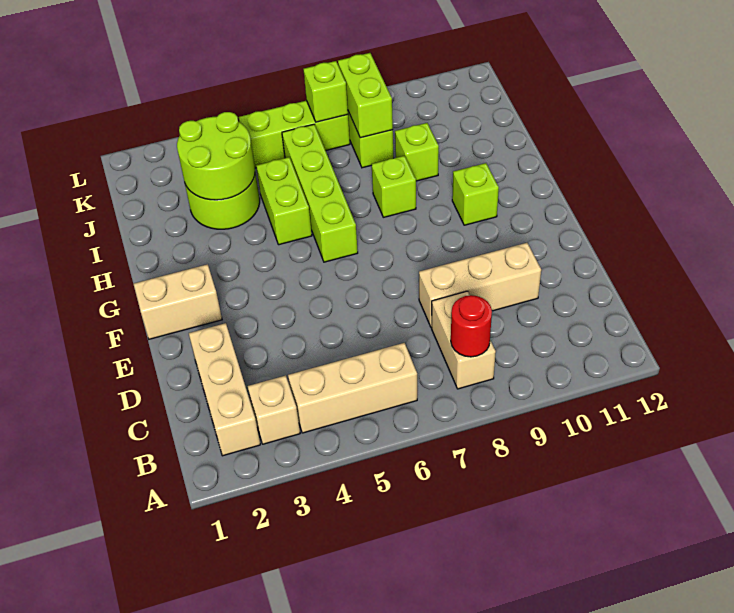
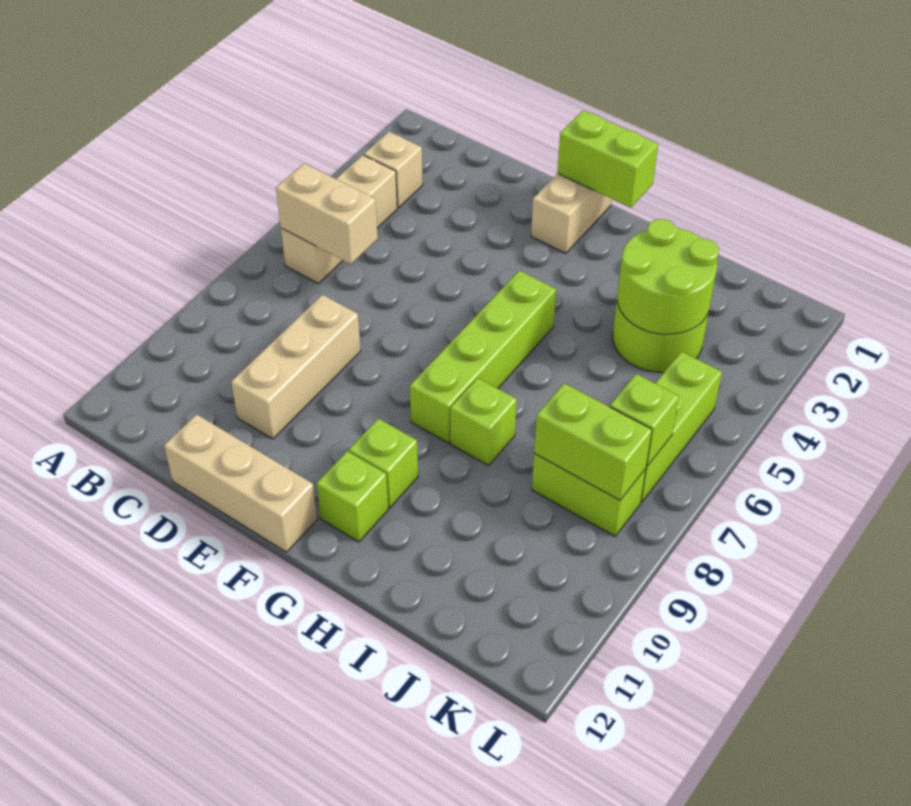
tan brick B2:D2 level 1 -> tan brick D12:F12 level 1
tan brick B8:C8 level 1 -> tan brick B6:C6 level 2
red round brick B8 level 2 -> none
lime brick G6:J6 level 1 -> lime brick G5:G8 level 1
lime brick H5:I5 level 1 -> lime brick F1:G1 level 2
lime brick I9 level 1 -> lime brick G11 level 1

